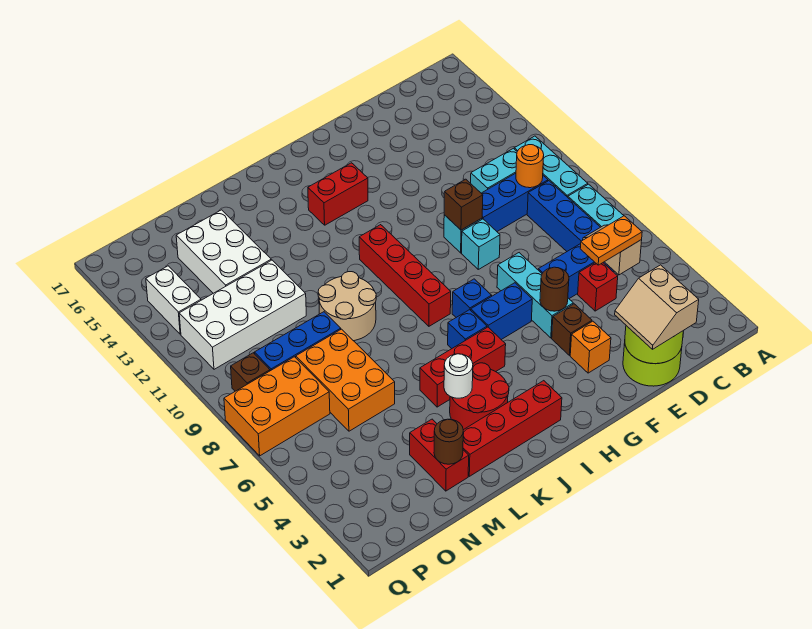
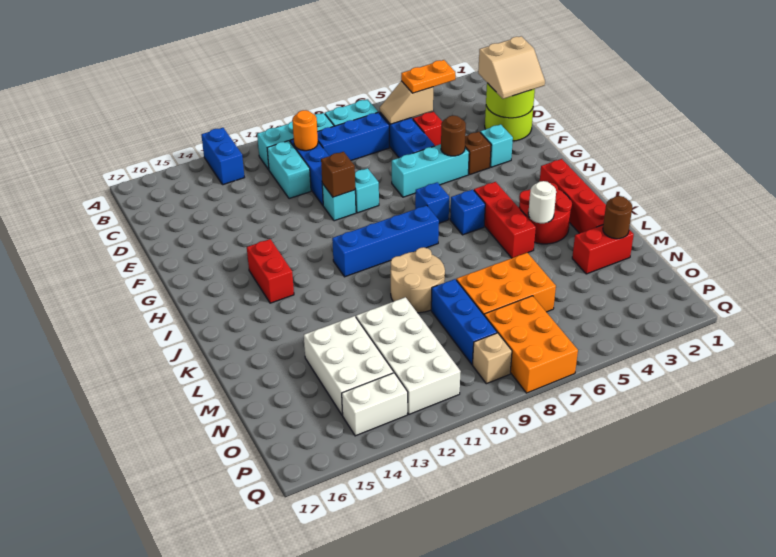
orange plate C5:D5 level 3 -> orange plate C4:C5 level 3
orange brick F3 level 1 -> cyan brick F3 level 1
blue brick G6:H6 level 1 -> blue brick A13:B13 level 1
red brick I8:I11 level 1 -> blue brick I8:I11 level 1
white brick M13:N15 level 1 -> white brick M13:O14 level 1
brown brick P9 level 1 -> tan brick P9 level 1

